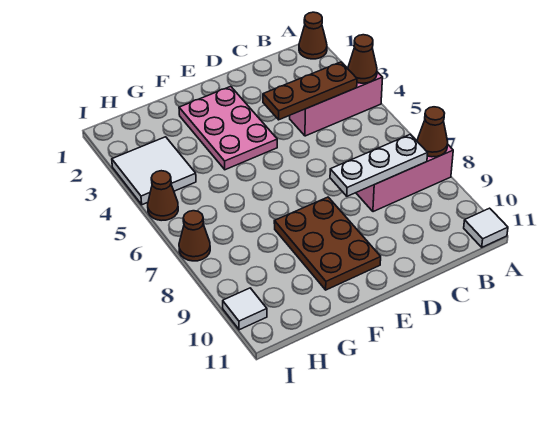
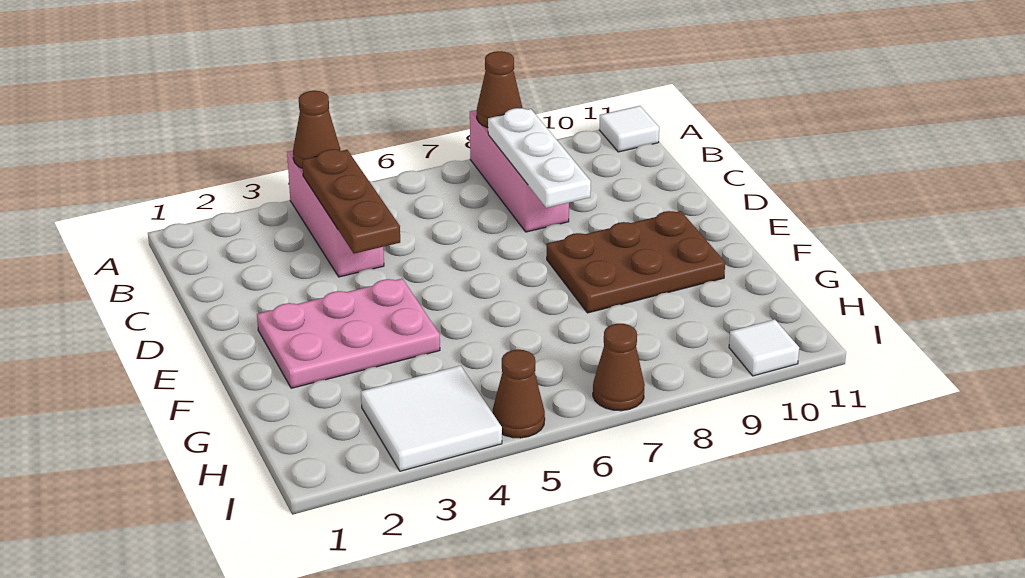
brown cone A1 level 1 -> none

